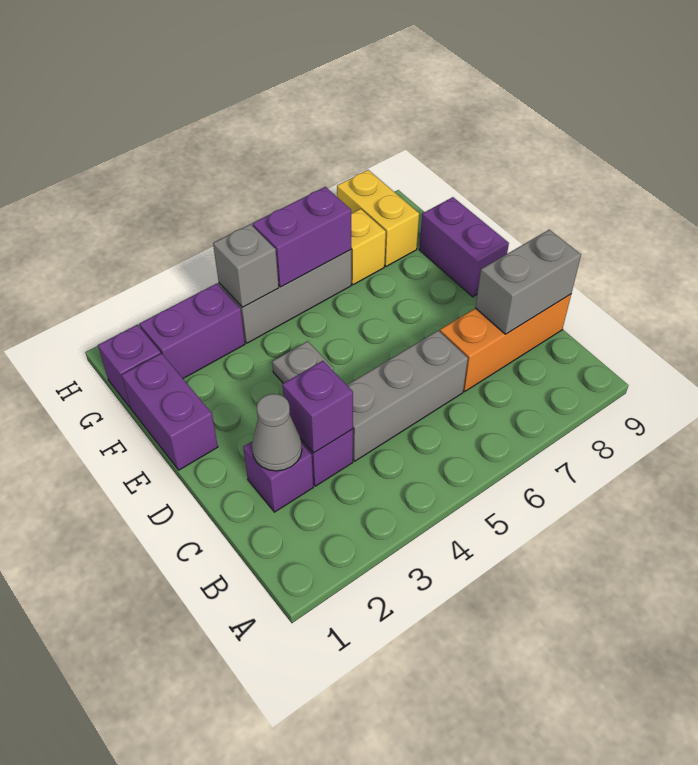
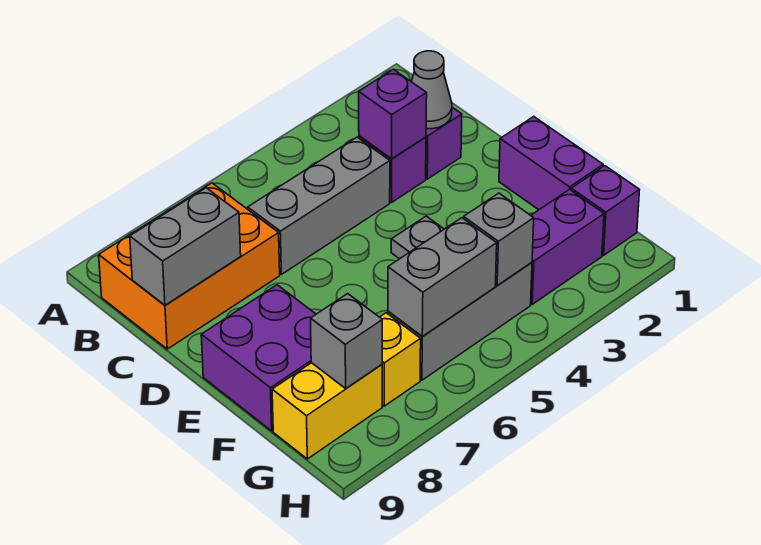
orange brick C7:C9 level 1 -> orange brick B7:C9 level 1
purple brick E9:F9 level 1 -> purple brick E8:F9 level 1
purple brick G5:G6 level 2 -> grey brick G5:G6 level 2
yellow brick G8:H8 level 1 -> yellow brick G8:G9 level 1
none -> grey brick G8 level 2

